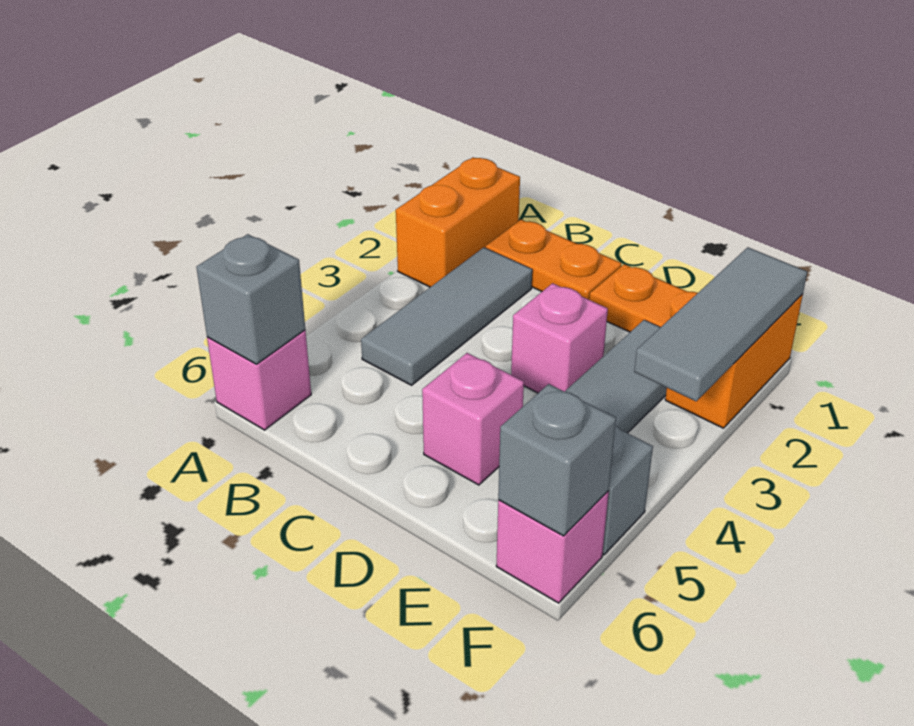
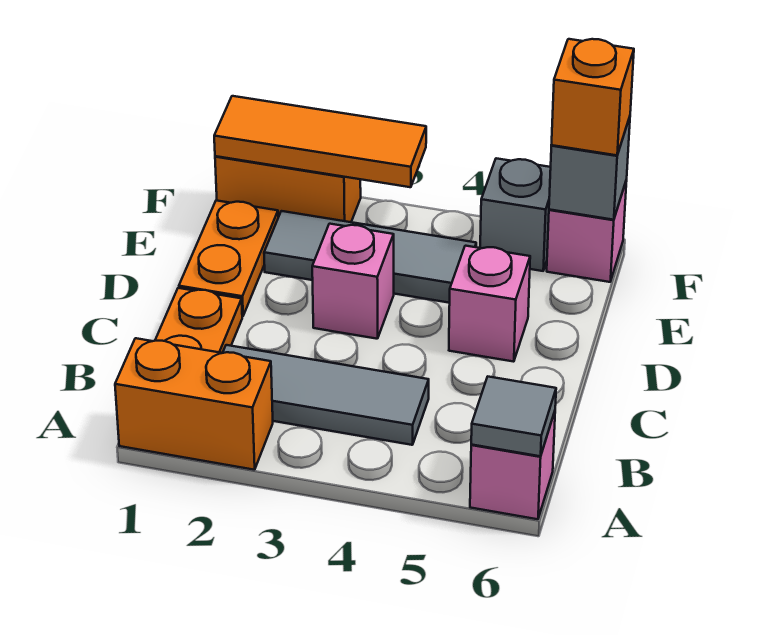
grey brick A6 level 2 -> grey tile A6 level 2
grey tile F1:F3 level 2 -> orange tile F1:F3 level 2
none -> orange brick F6 level 3

